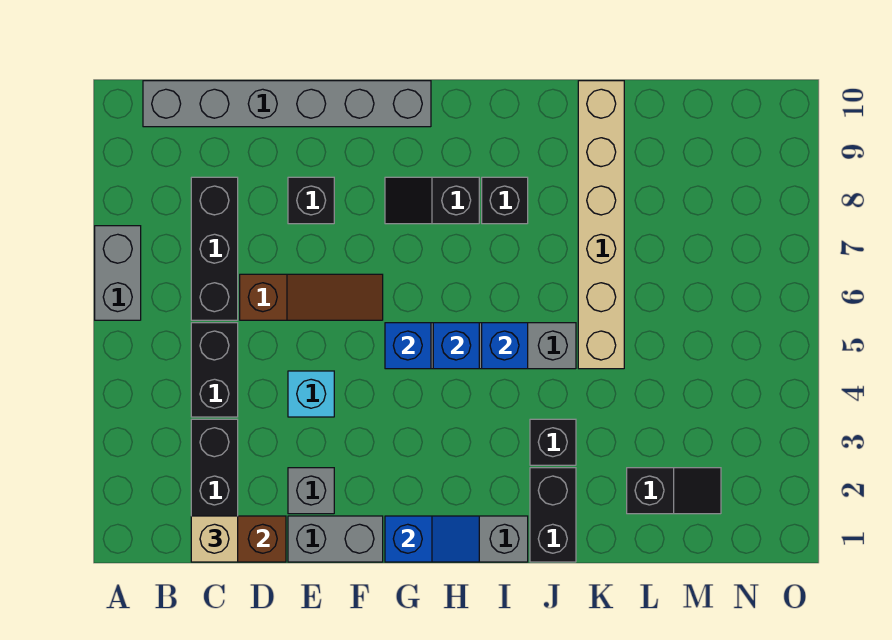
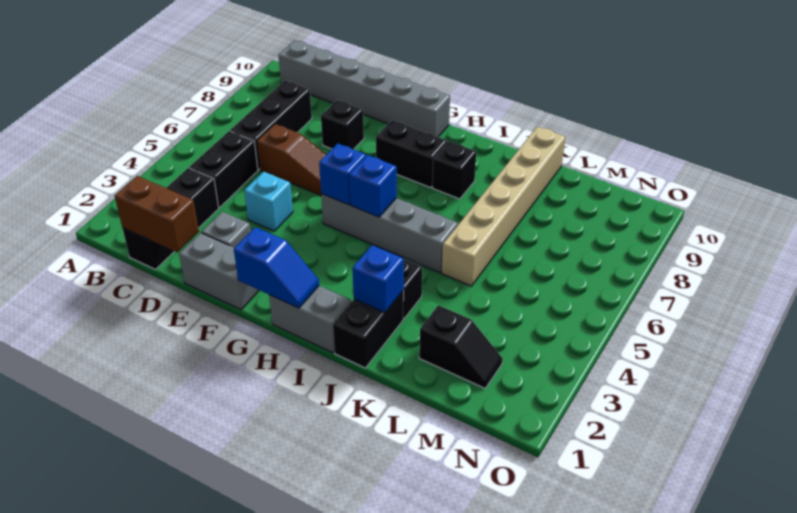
grey brick A6:A7 level 1 -> none
tan brick C1 level 3 -> none
black slope G8:H8 level 1 top H -> black brick G8:H8 level 1
blue brick I5 level 2 -> blue brick J2 level 2

